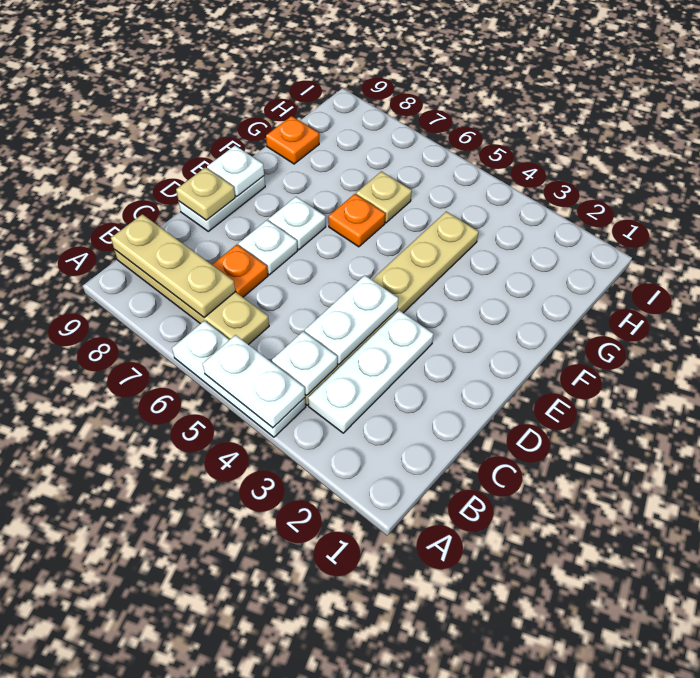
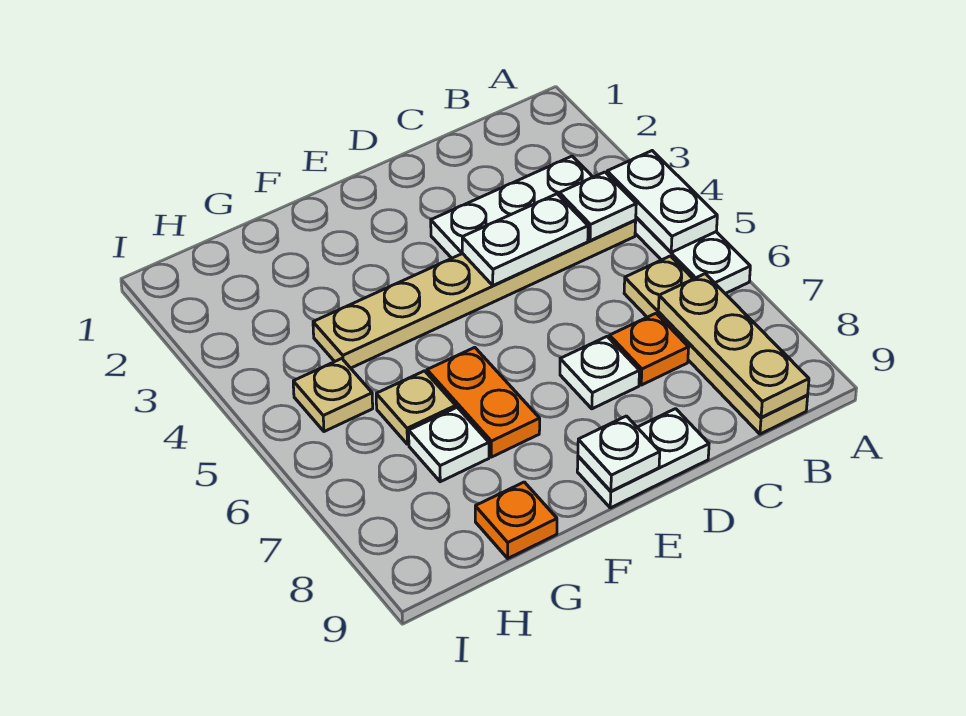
tan plate D9 level 2 -> tan plate H5 level 1
white plate E7 level 1 -> white plate G7 level 1
orange plate F6 level 1 -> orange plate F6:F7 level 1

